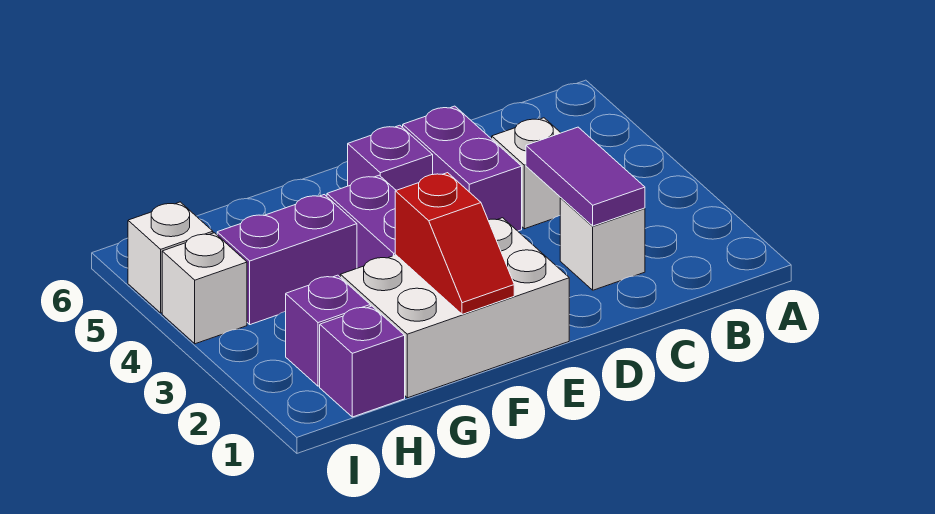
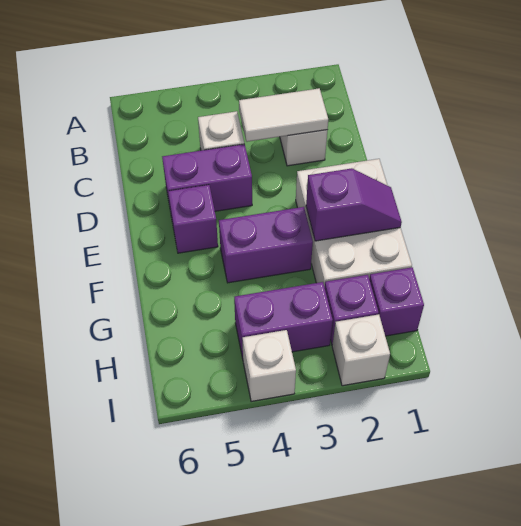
purple tile C2:C3 level 2 -> white tile C2:C3 level 2
red slope F1:F2 level 2 top 2 -> purple slope F1:F2 level 2 top 2
purple brick G4:H4 level 1 -> purple brick H3:H4 level 1
white brick I5 level 1 -> white brick I2 level 1

